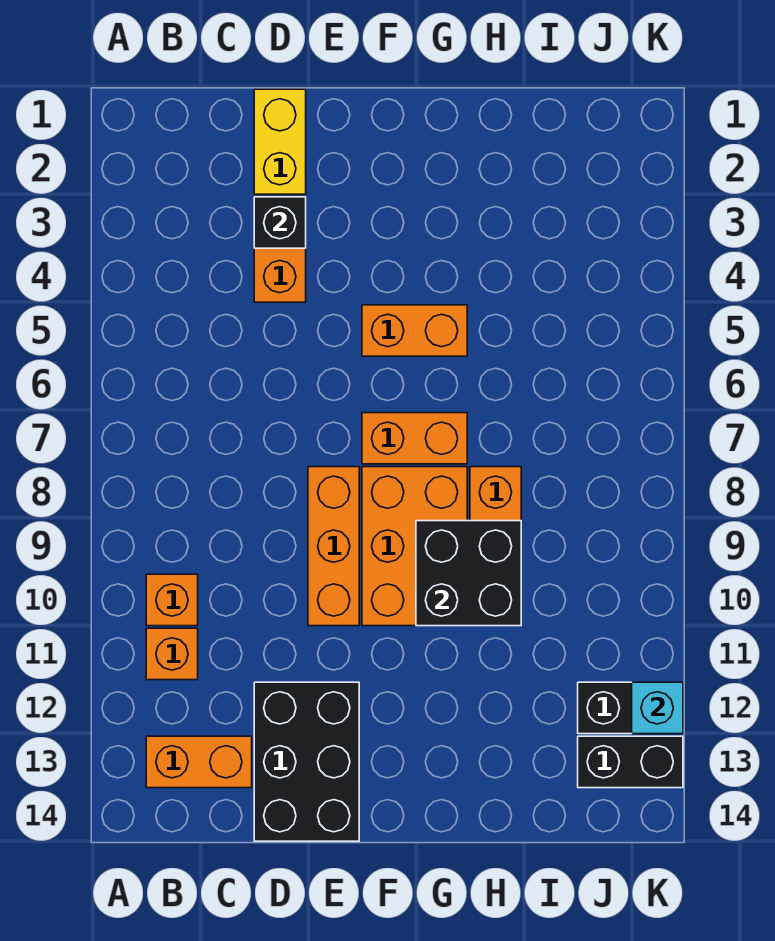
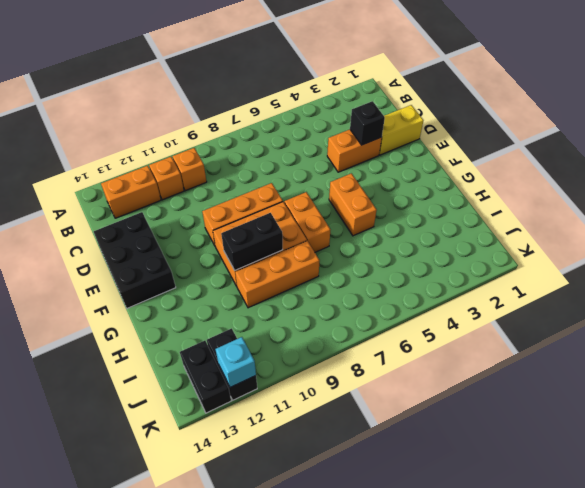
orange brick B13:C13 level 1 -> orange brick B12:B13 level 1
black brick D12:E14 level 1 -> black brick D13:F14 level 1
black brick G9:H10 level 2 -> black brick G9:G10 level 2

